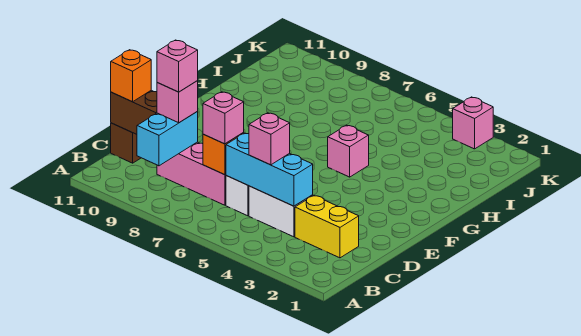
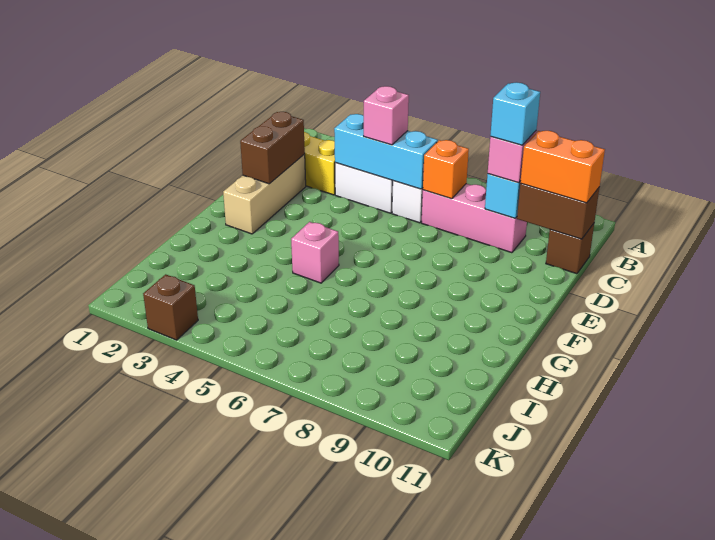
pink brick C7 level 3 -> none
pink brick C9 level 4 -> cyan brick C9 level 4
orange brick C11 level 3 -> orange brick C10:C11 level 3
none -> tan brick D2:F2 level 1
none -> brown brick D2:E2 level 2
pink brick K3 level 1 -> brown brick K3 level 1

